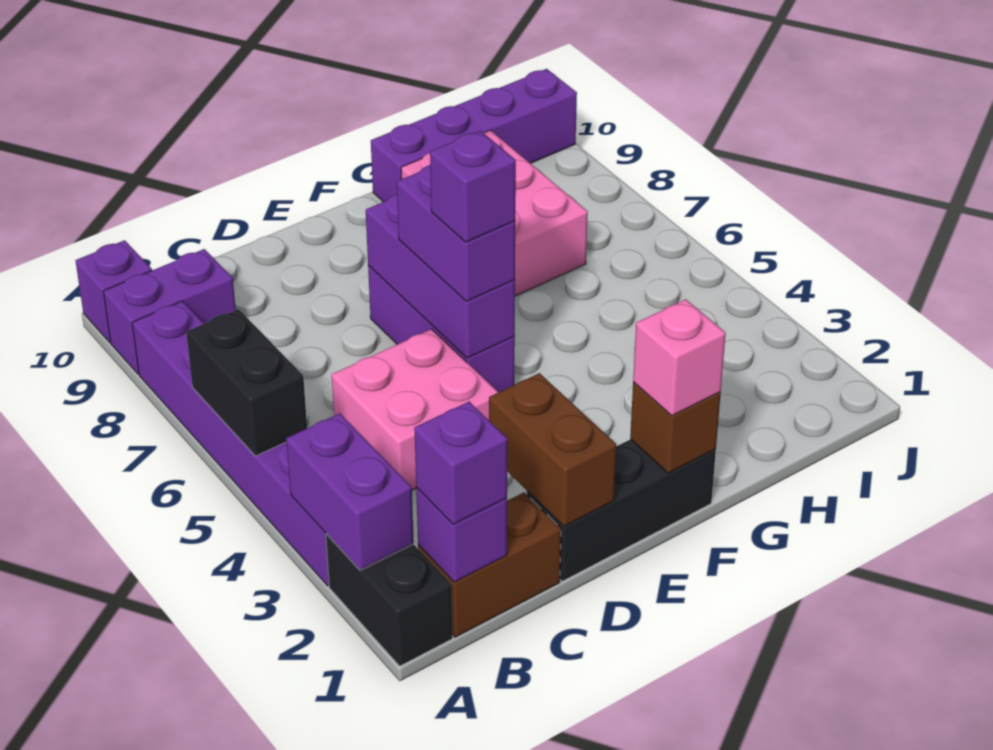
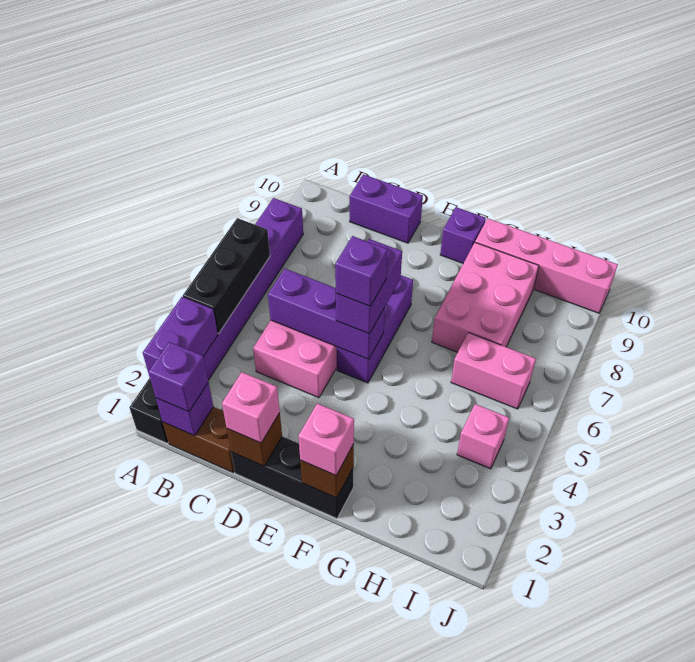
black brick A5:A6 level 2 -> black brick A4:A6 level 2
purple brick A9:B9 level 1 -> purple brick C10:D10 level 1
purple brick A10 level 1 -> purple brick F10 level 1
brown brick D1:D2 level 2 -> brown brick D1 level 2
none -> pink brick D1 level 3
purple brick E5:E7 level 2 -> purple brick C5:E5 level 2
purple brick G10:J10 level 1 -> pink brick G10:J10 level 1
none -> pink brick H6:I6 level 1
none -> pink brick I4 level 1

